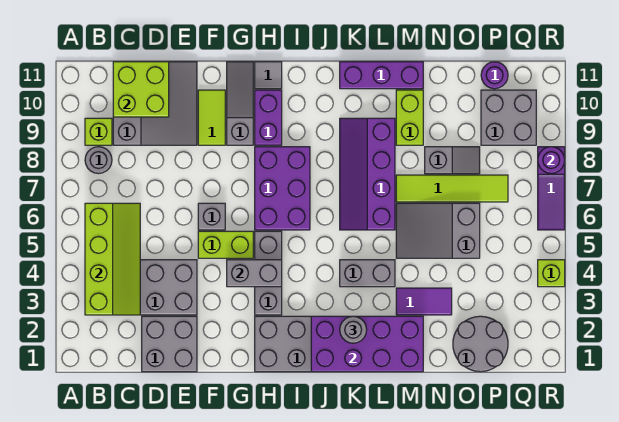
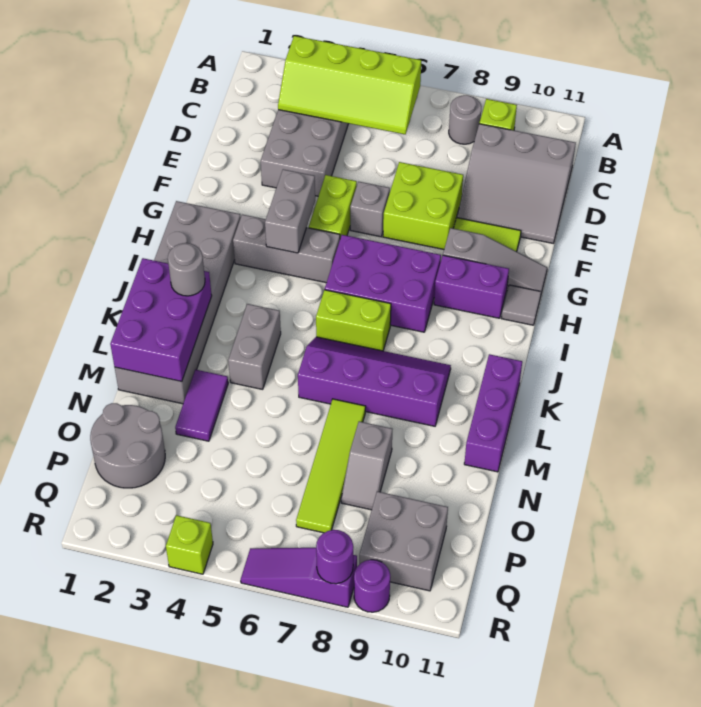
lime brick C10:D11 level 2 -> lime brick E7:F8 level 1
grey brick D1:E2 level 1 -> none
purple brick J1:M2 level 2 -> purple brick K1:M2 level 2
grey slope M5:O6 level 1 top O -> none
lime brick M9:M10 level 1 -> lime brick J6:J7 level 1
purple round brick P11 level 1 -> purple round brick R9 level 1

